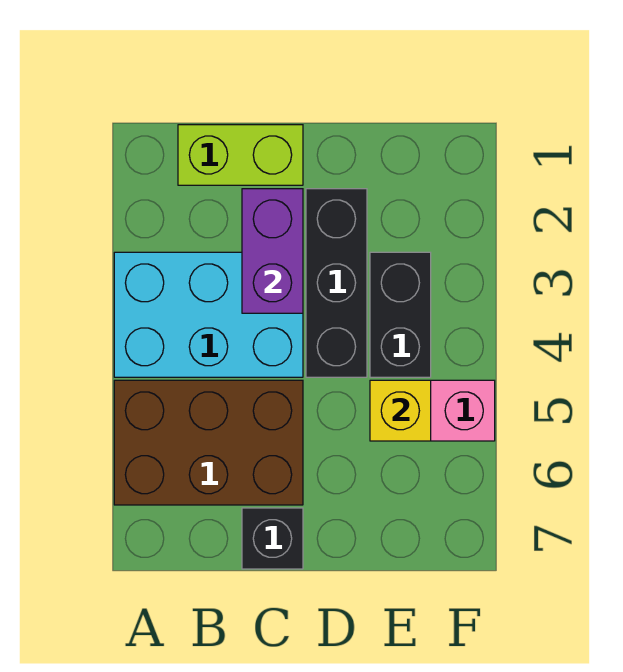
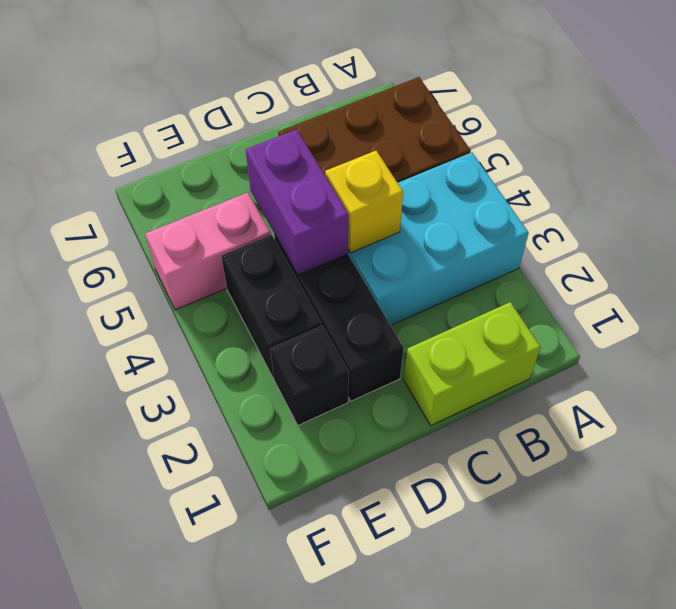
purple brick C2:C3 level 2 -> purple brick D4:D5 level 2
black brick C7 level 1 -> black brick E2 level 1
yellow brick E5 level 2 -> yellow brick C4 level 2

